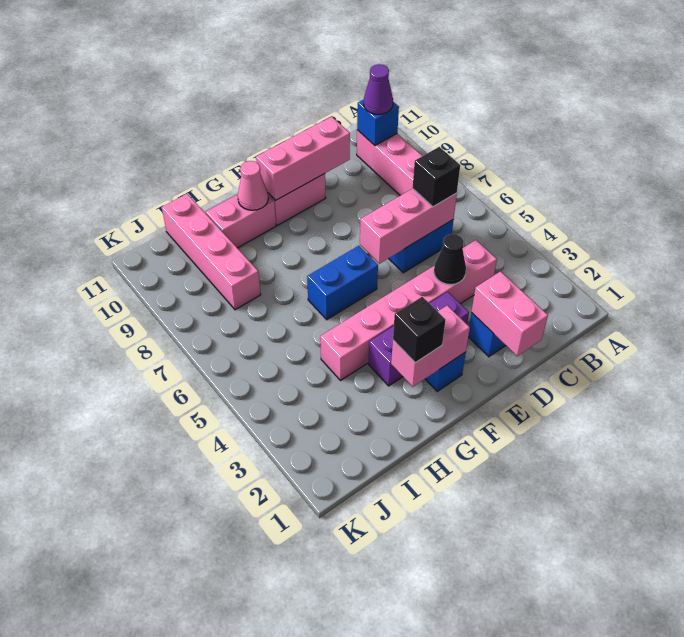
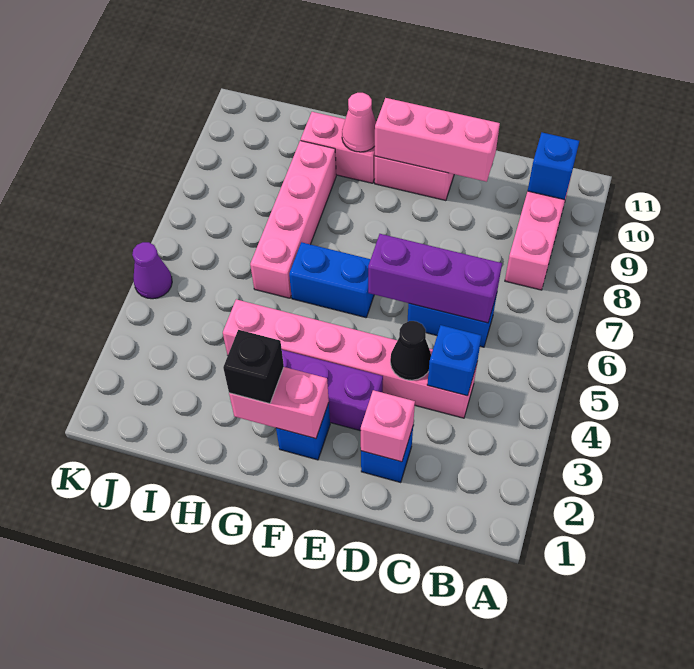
purple cone B10 level 3 -> purple cone K5 level 1
none -> blue brick C4 level 2
pink brick C6:E6 level 2 -> purple brick C6:E6 level 2
black brick C6 level 3 -> none
pink brick D1:D2 level 2 -> pink brick D2 level 2
pink brick I8:I11 level 1 -> pink brick H6:H9 level 1

